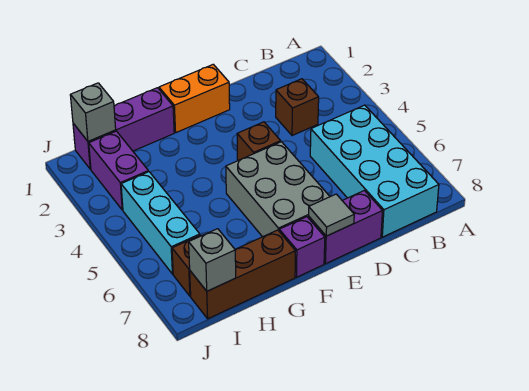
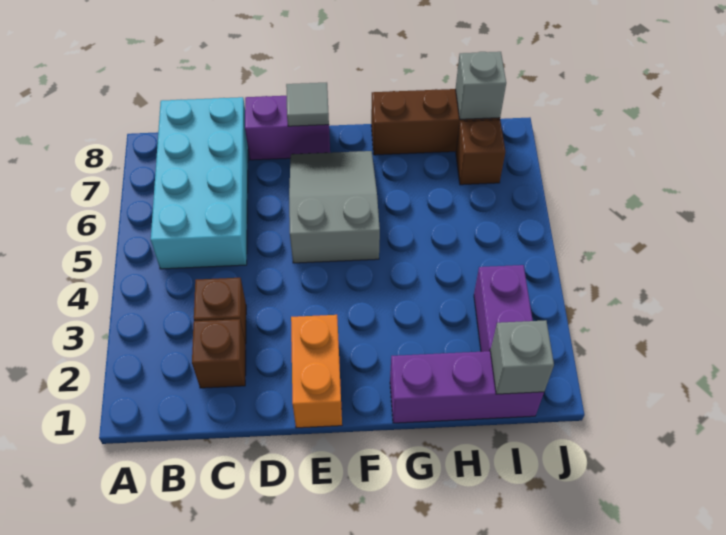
orange brick E1:F1 level 1 -> orange brick E1:E2 level 1
brown brick E4 level 1 -> brown brick C2 level 1
grey brick E5:F7 level 1 -> grey slope E5:F7 level 1 top 5
purple brick F8 level 1 -> none
cyan brick I4:I6 level 1 -> none

